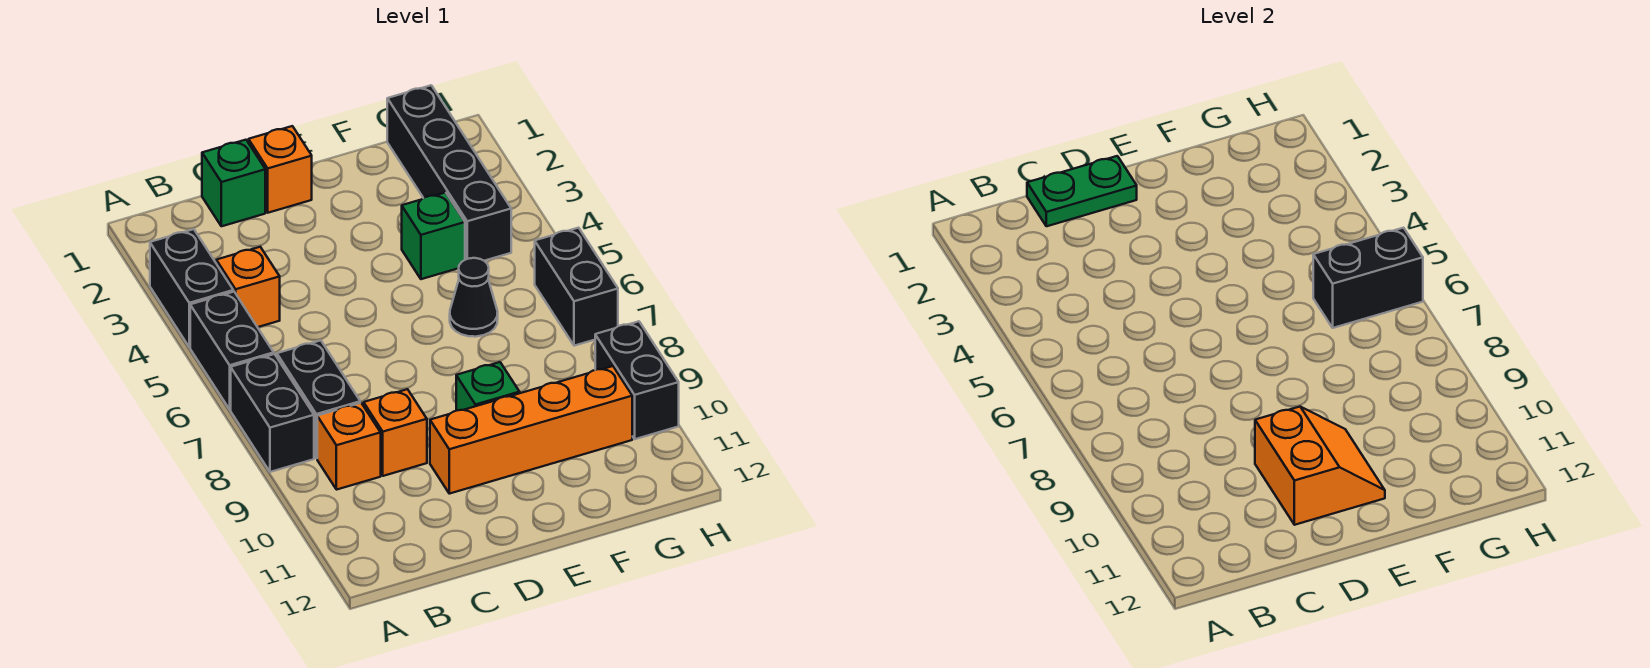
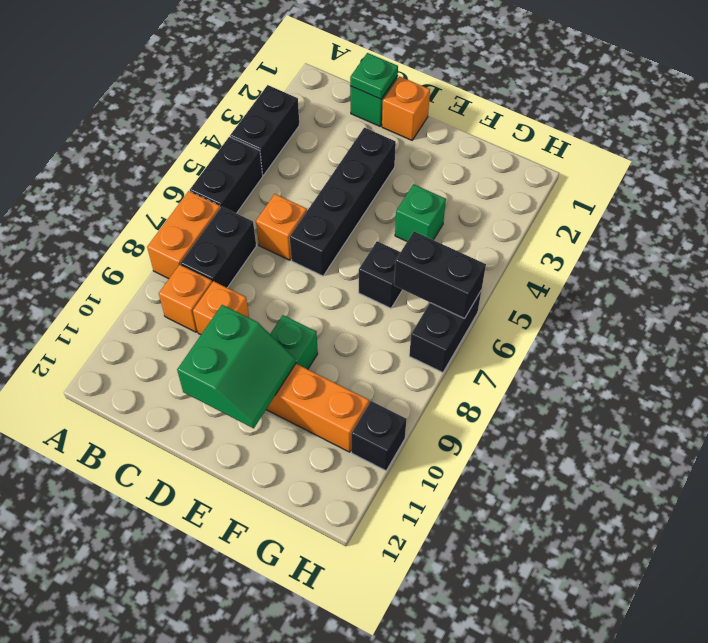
black brick A7:A8 level 1 -> orange brick A7:A8 level 1
orange brick B4 level 1 -> orange brick C6 level 1
green plate C1:D1 level 2 -> green plate C1 level 2
orange slope D10:E11 level 2 top D -> green slope D10:E11 level 2 top D
black cone F6 level 1 -> black brick F6 level 1
black brick G1:G4 level 1 -> black brick D3:D6 level 1
black brick H9:H10 level 1 -> black brick H10 level 1

